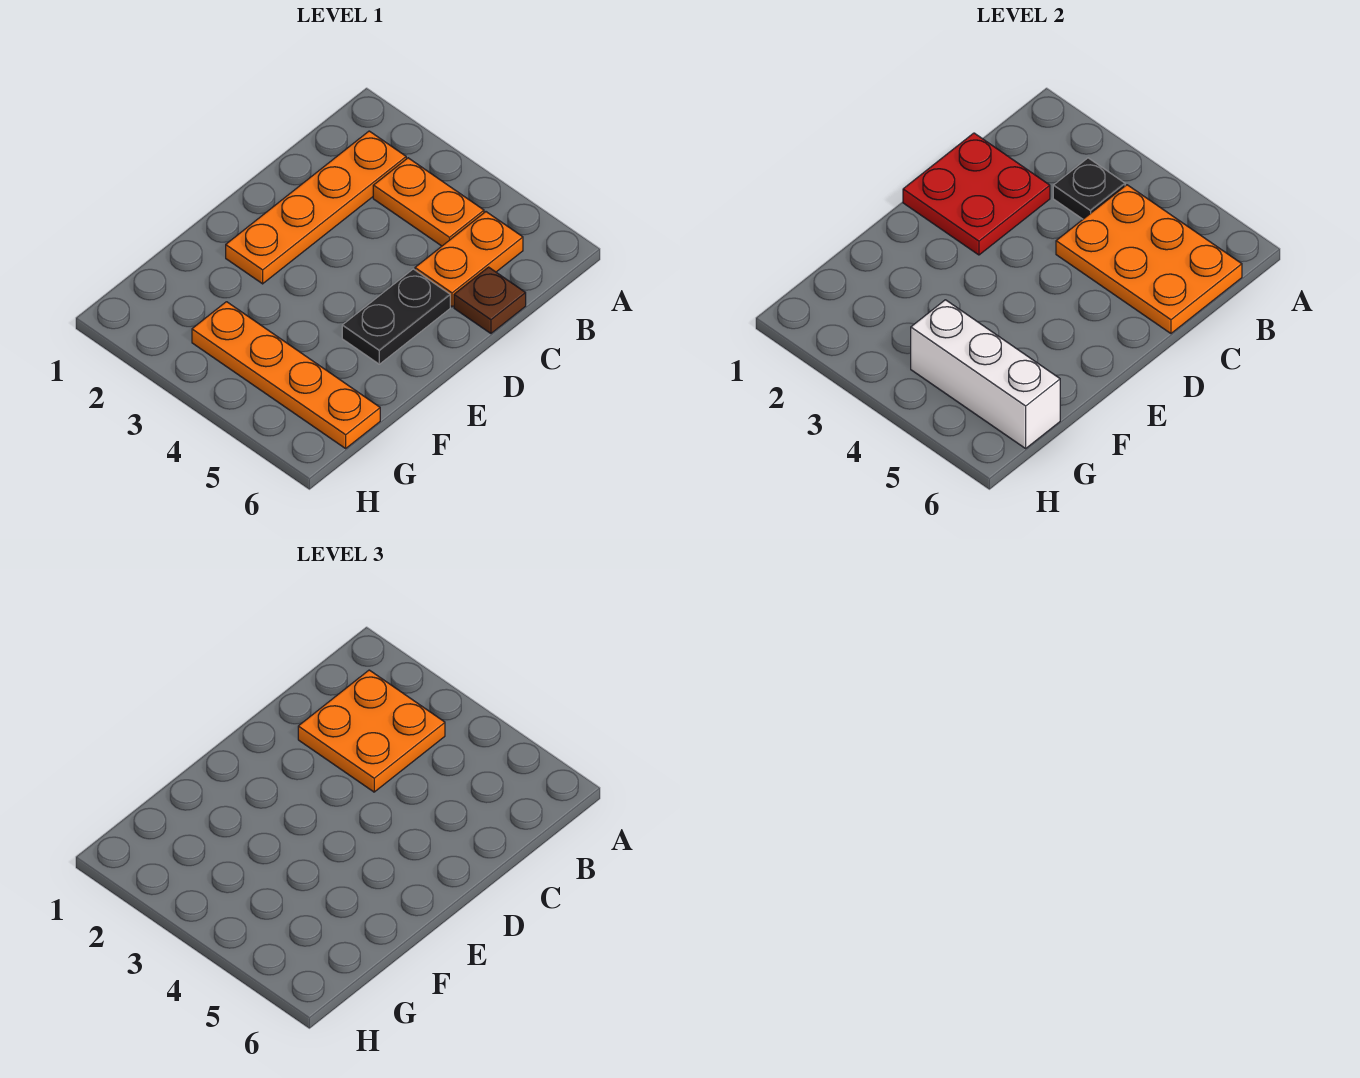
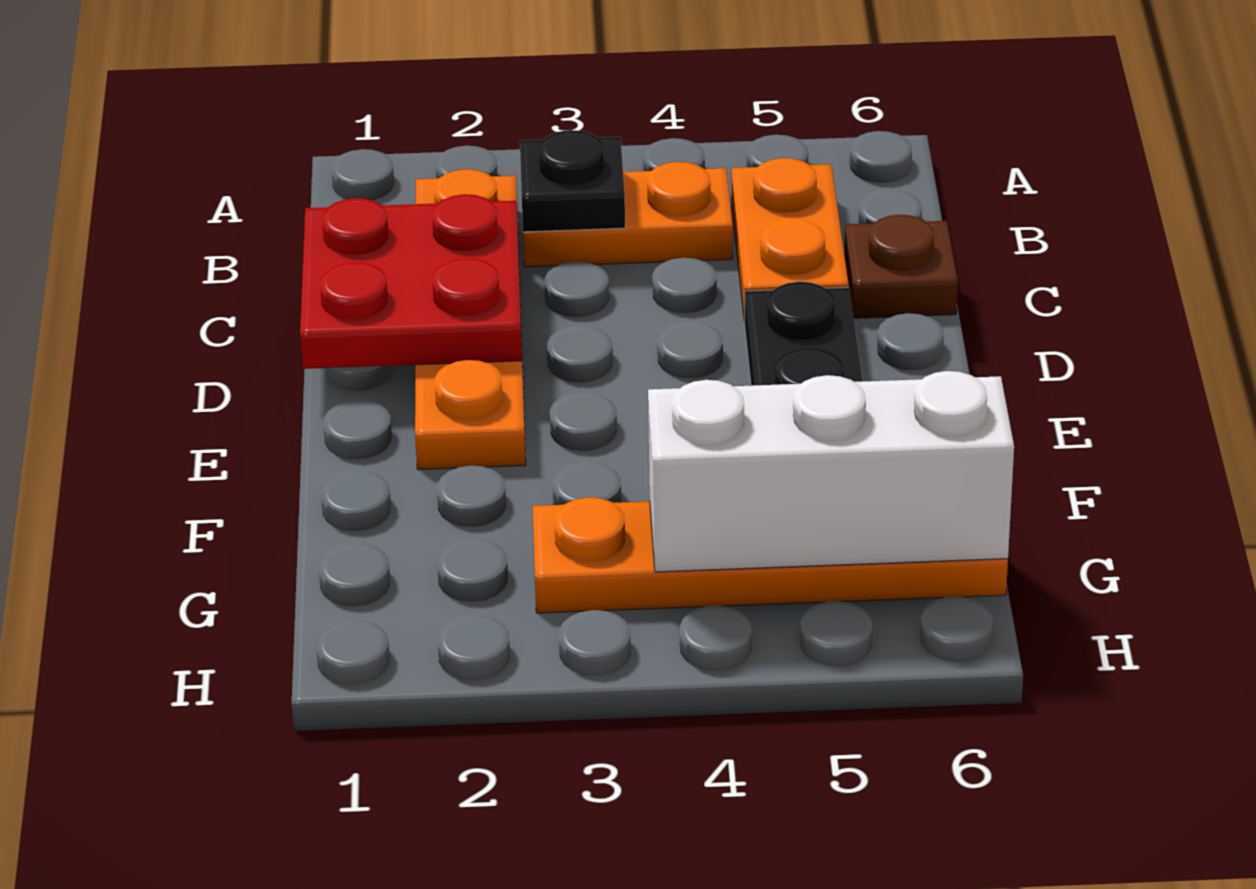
orange plate B2:C3 level 3 -> none
orange plate B4:C6 level 2 -> none

